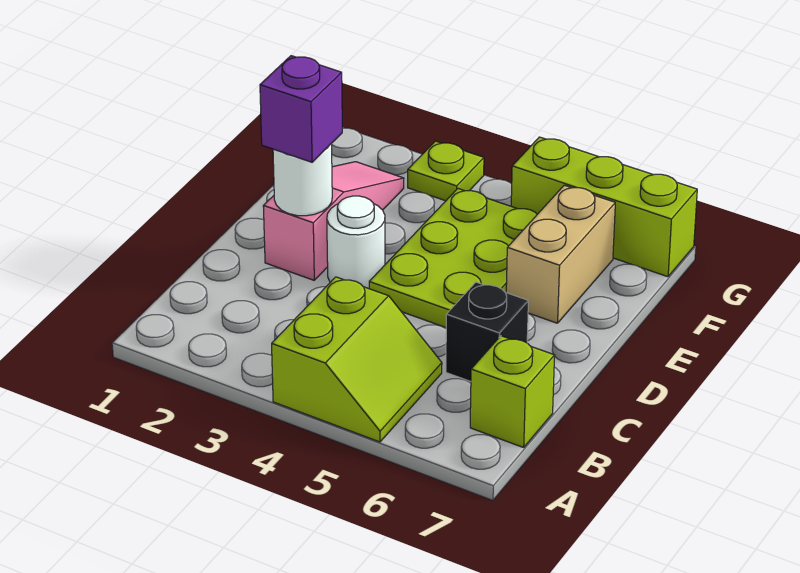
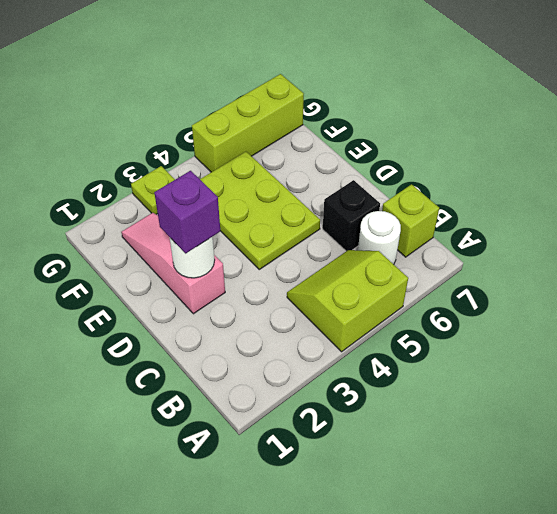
lime slope A4:B5 level 1 top 4 -> lime slope A4:B5 level 1 top A
white round brick D3 level 1 -> white round brick B6 level 1
tan brick E6:F6 level 1 -> none

